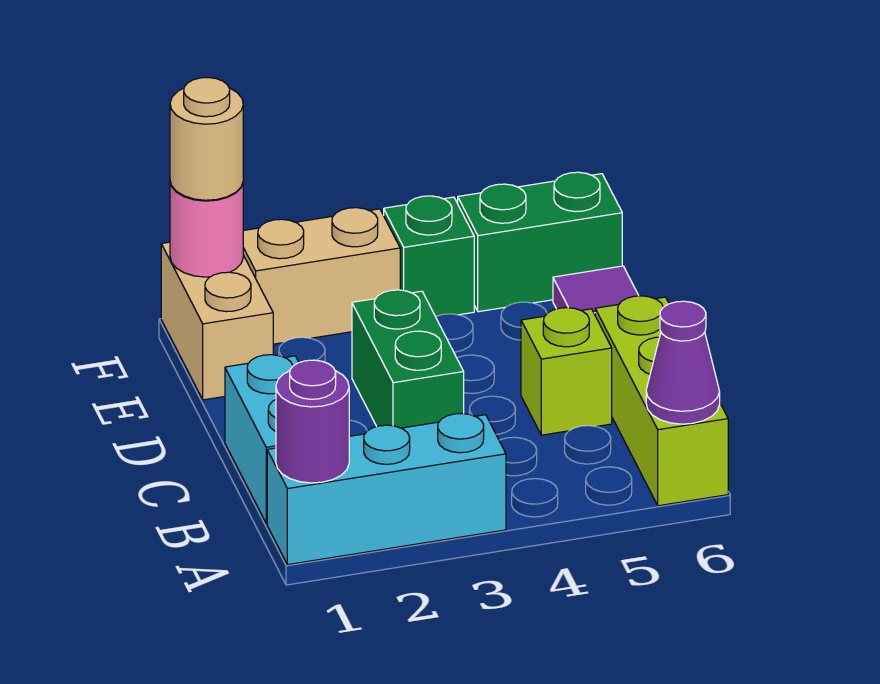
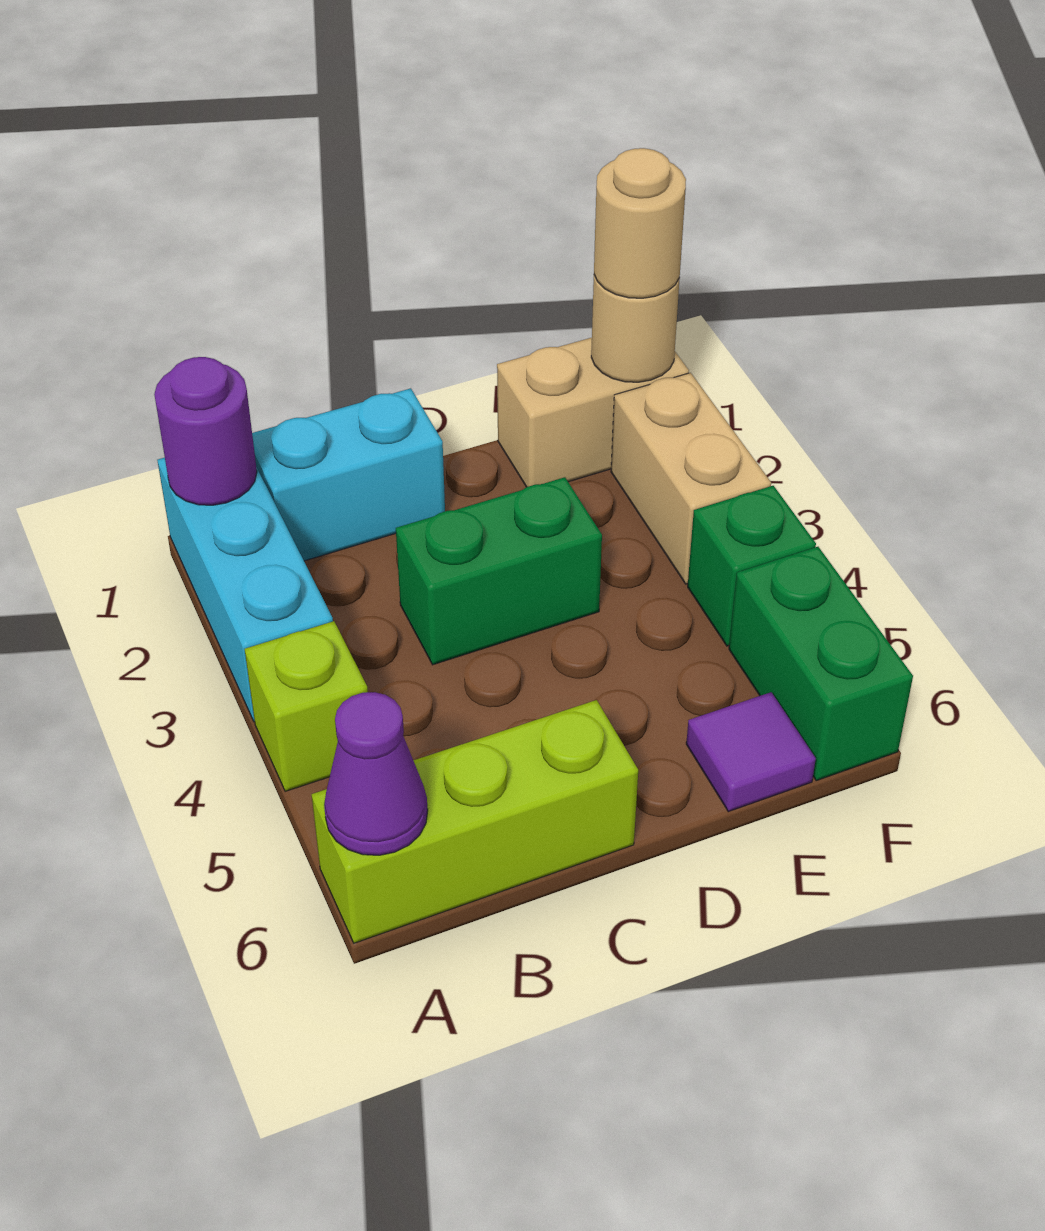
lime brick C5 level 1 -> lime brick A4 level 1
pink round brick F1 level 2 -> tan round brick F1 level 2

